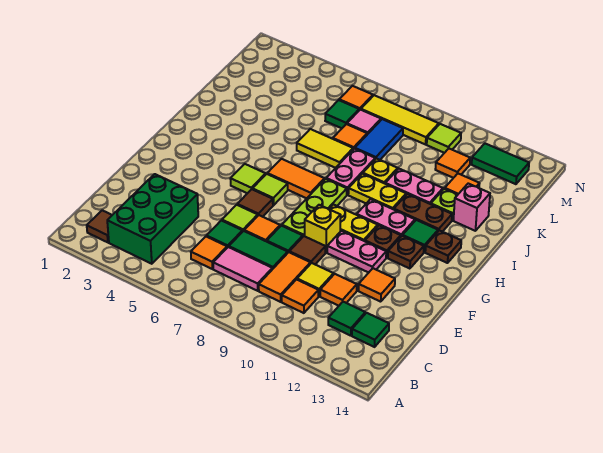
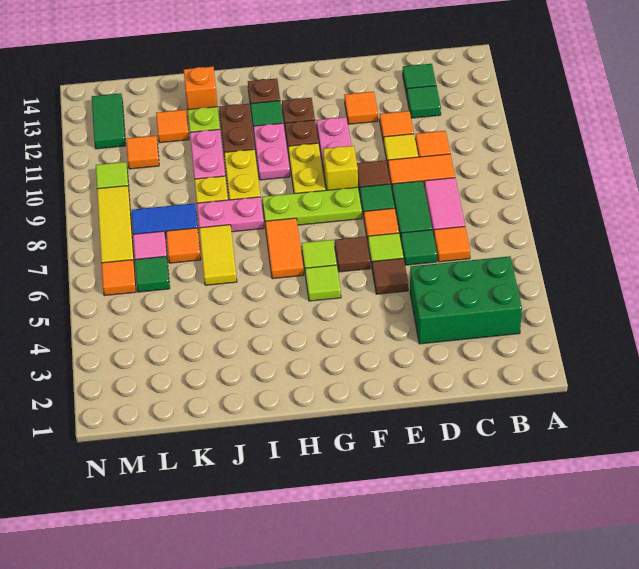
brown tile B2 level 1 -> brown tile E5 level 1
pink brick J13 level 1 -> orange brick J13 level 1

